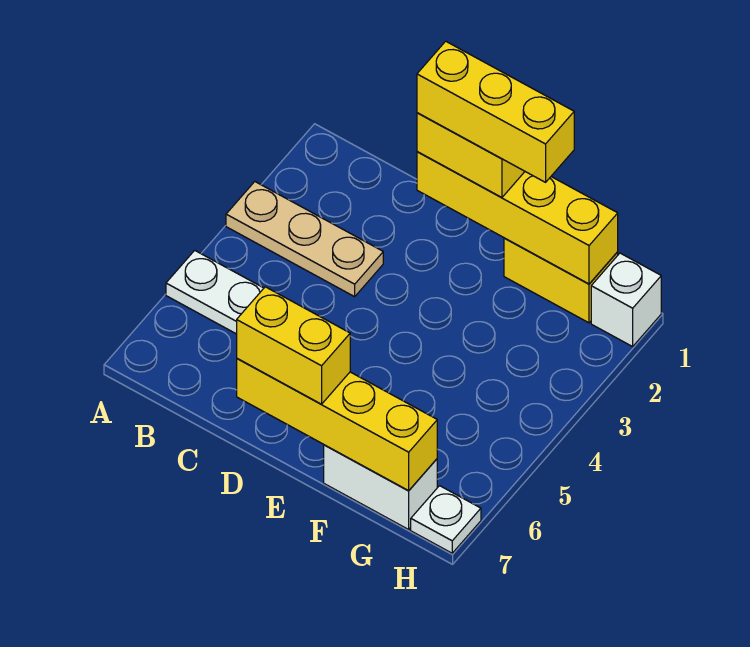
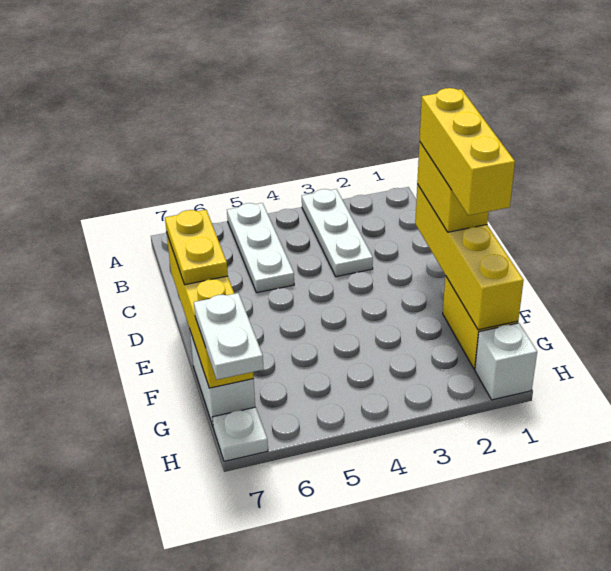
tan plate A3:C3 level 1 -> white plate A3:C3 level 1
yellow brick D7:E7 level 3 -> yellow plate D7:E7 level 3
none -> white plate G7:H7 level 3

